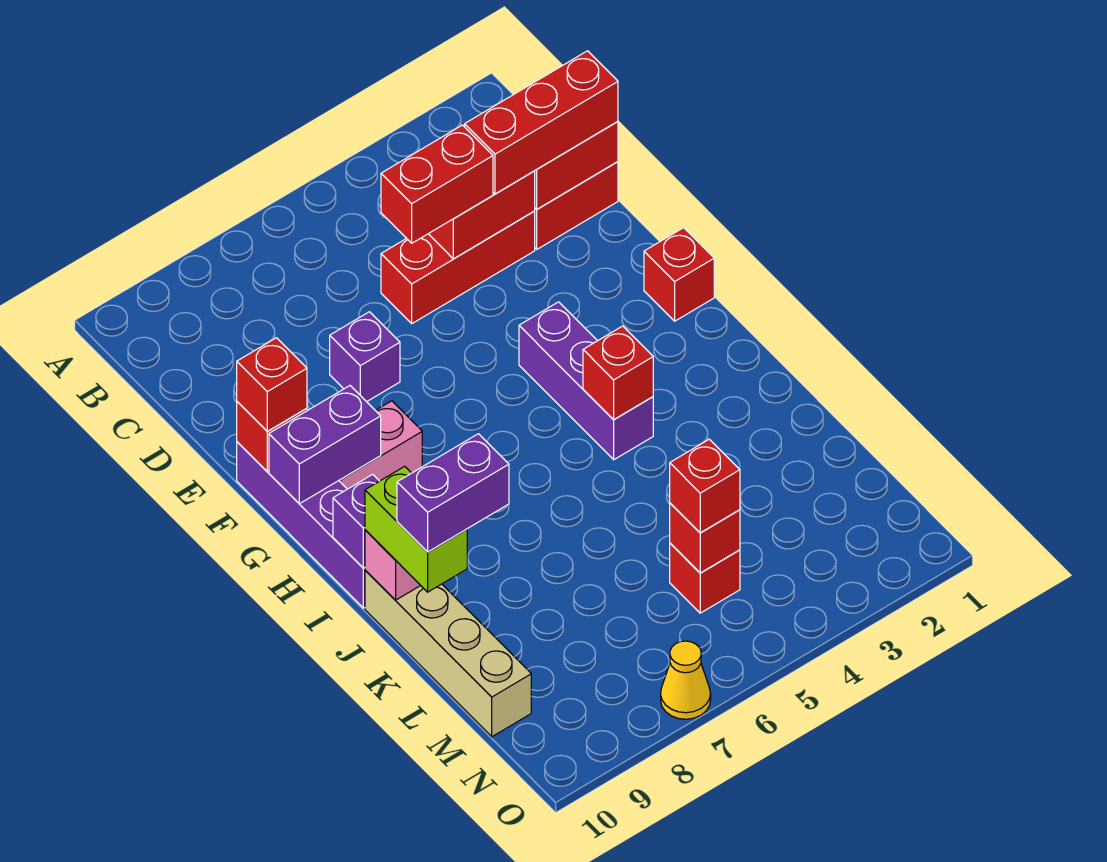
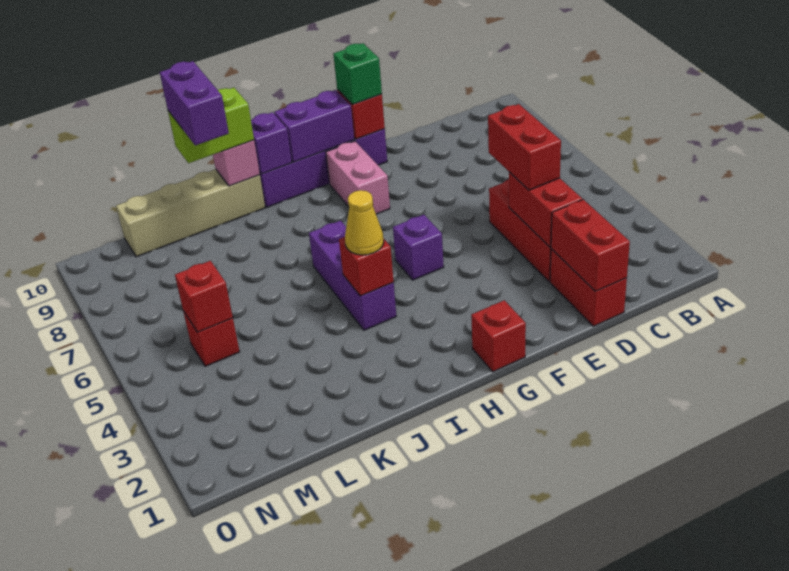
red brick D1:D3 level 3 -> none
purple brick E7 level 1 -> purple brick G5 level 1
red brick F10 level 3 -> green brick F10 level 3
purple brick G4:I4 level 1 -> purple brick I4:I6 level 1
purple brick G9:G10 level 2 -> purple brick G10:H10 level 2
red brick M5 level 3 -> none
yellow cone O7 level 1 -> yellow cone I4 level 3

